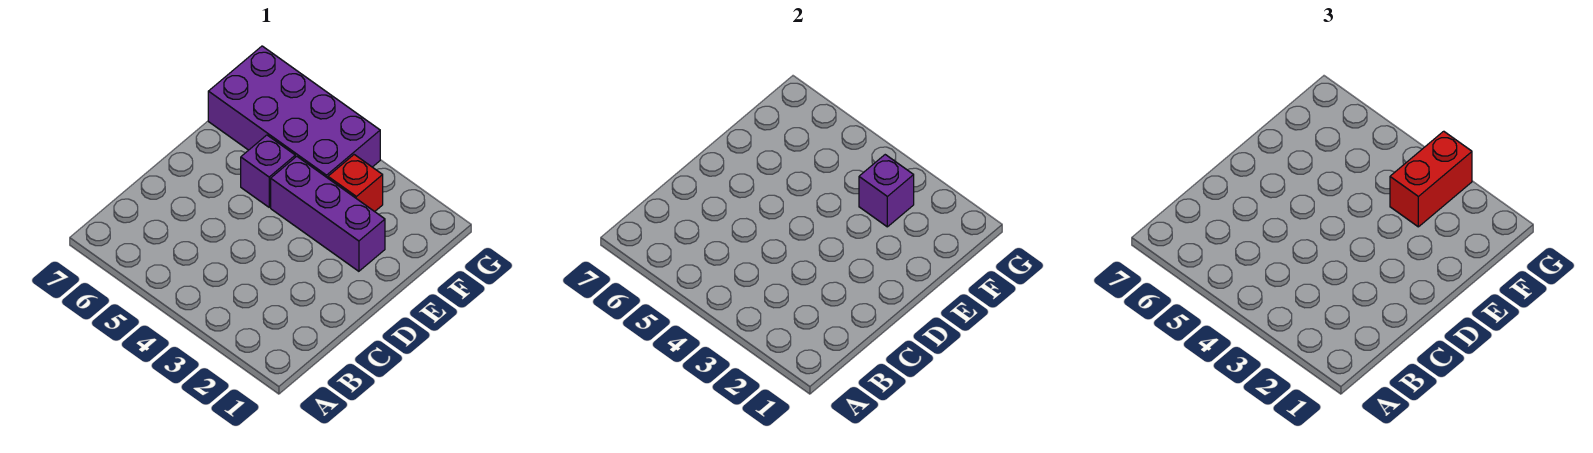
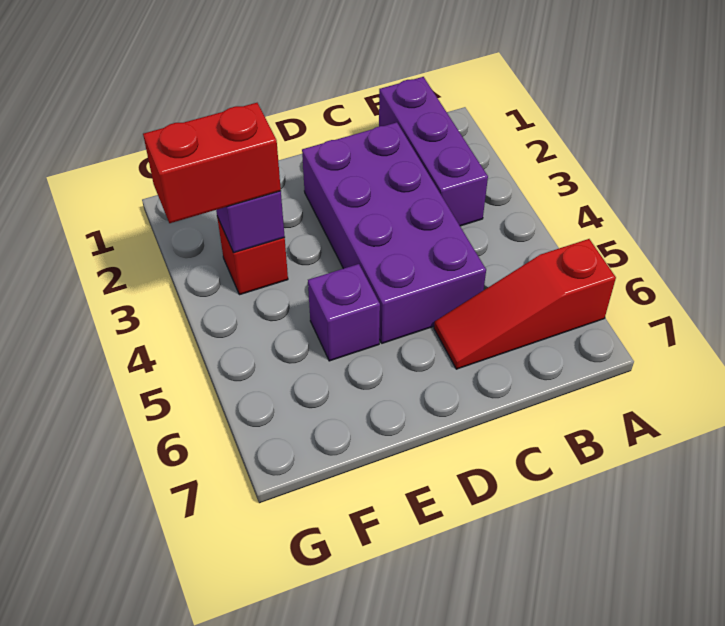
none -> red slope A6:C6 level 1 top A
purple brick E2:E4 level 1 -> purple brick B1:B3 level 1
purple brick F4:G7 level 1 -> purple brick C2:D5 level 1

